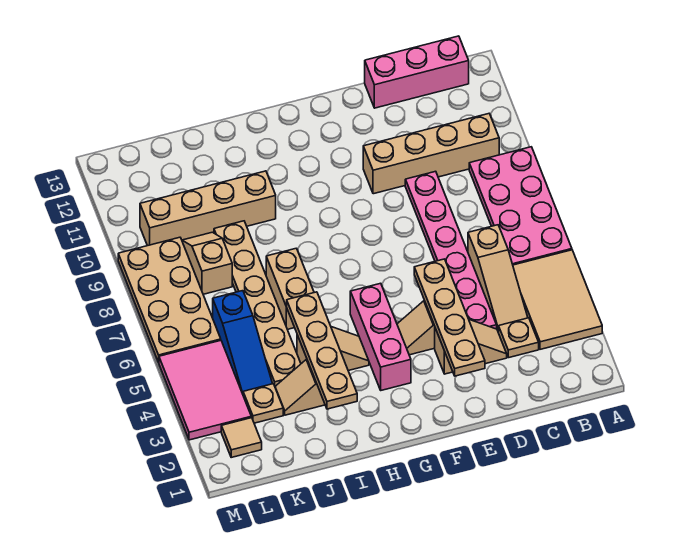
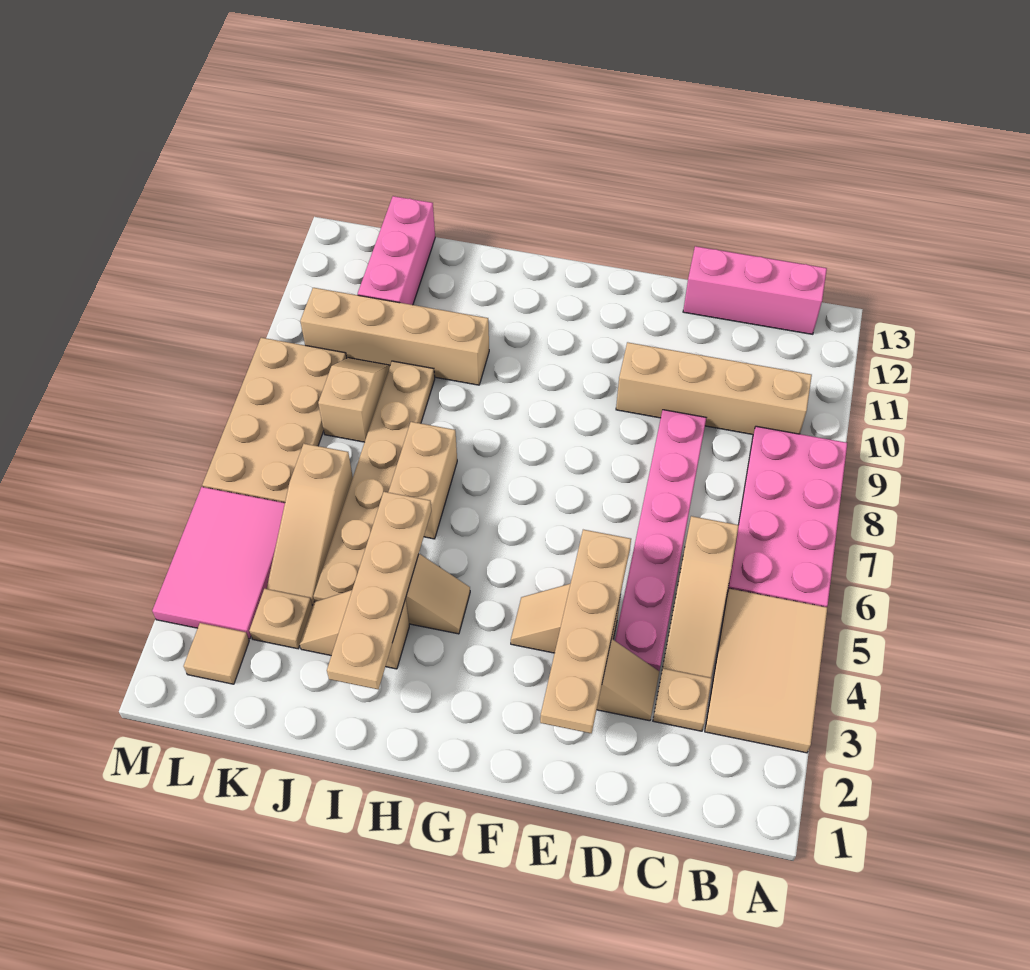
pink brick G3:G5 level 1 -> pink brick K11:K13 level 1
blue slope K4:K6 level 1 top 6 -> tan slope K4:K6 level 1 top 6

